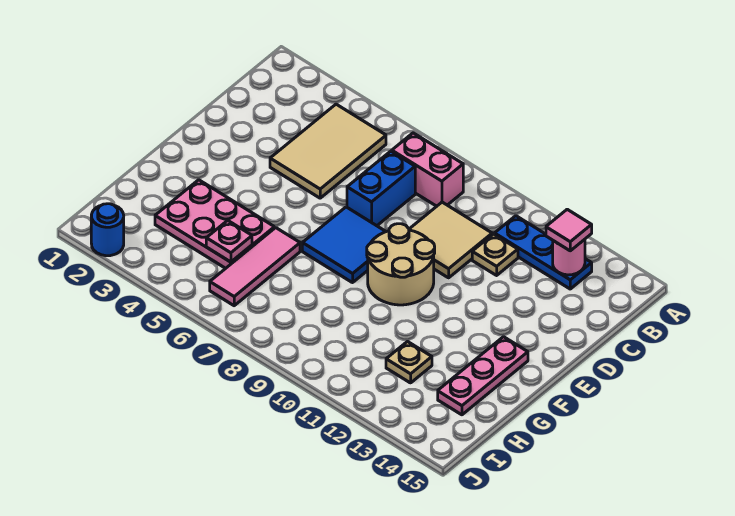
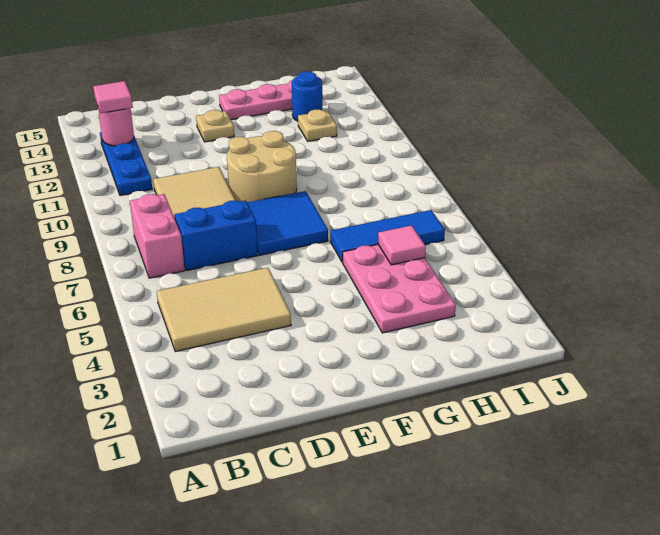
tan plate C11 level 1 -> tan plate E13 level 1
pink tile G6:I6 level 1 -> blue tile G6:I6 level 1
pink plate H5 level 2 -> pink tile H5 level 2
blue round brick J2 level 1 -> blue round brick H13 level 1

